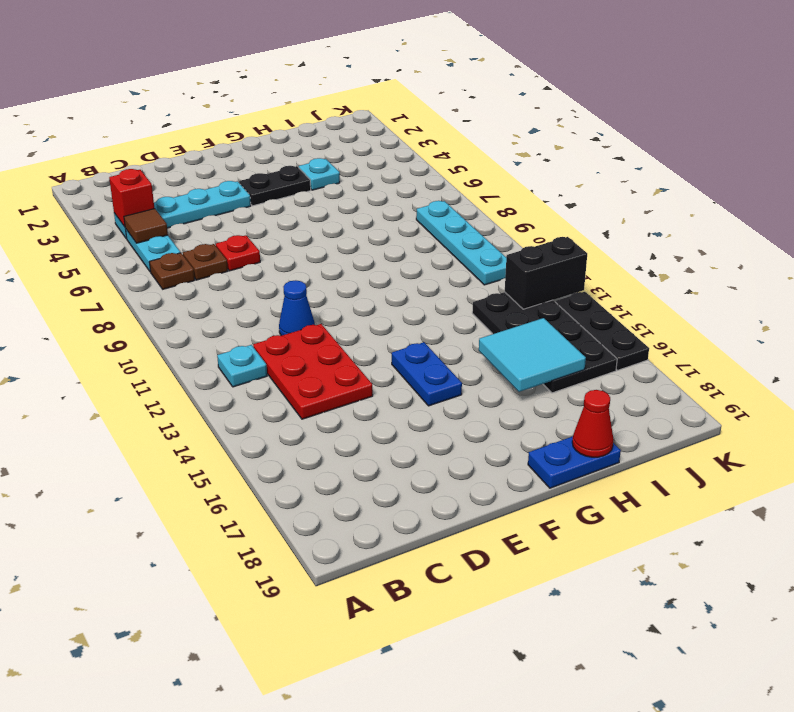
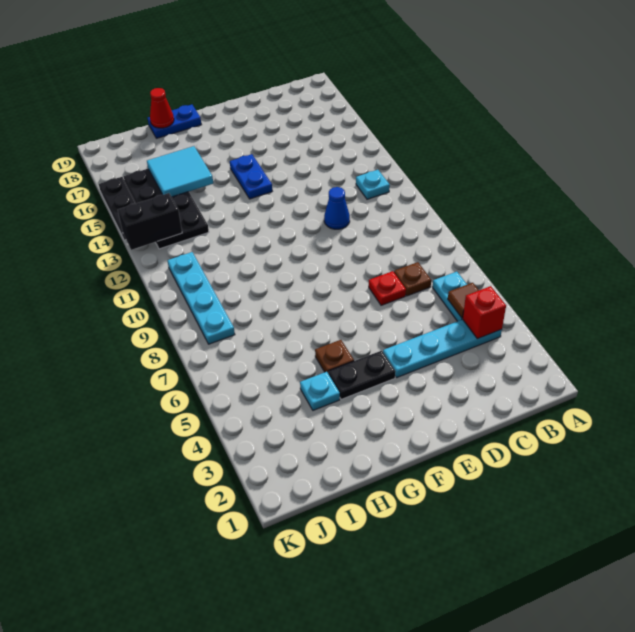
brown plate B7 level 1 -> brown plate G5 level 1
red plate C12:D14 level 1 -> none

